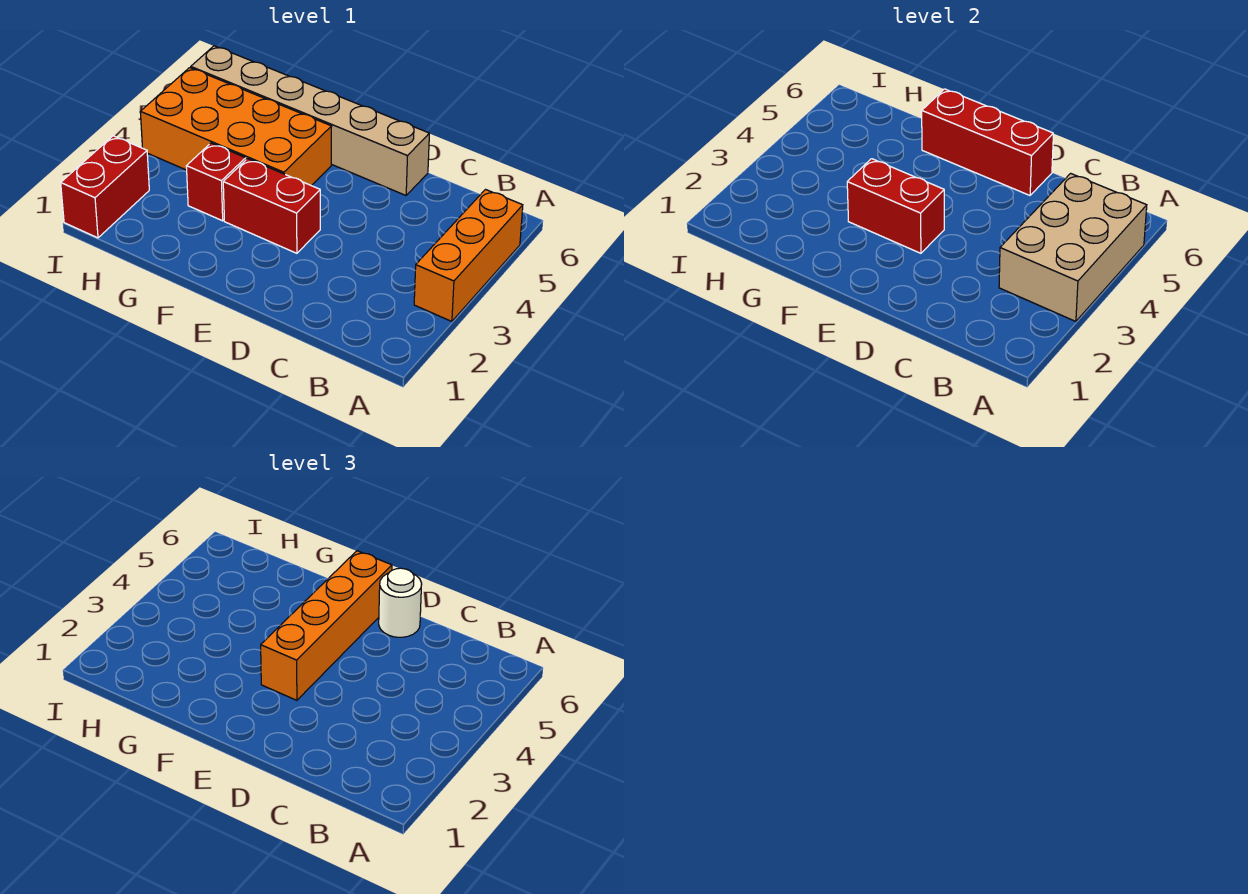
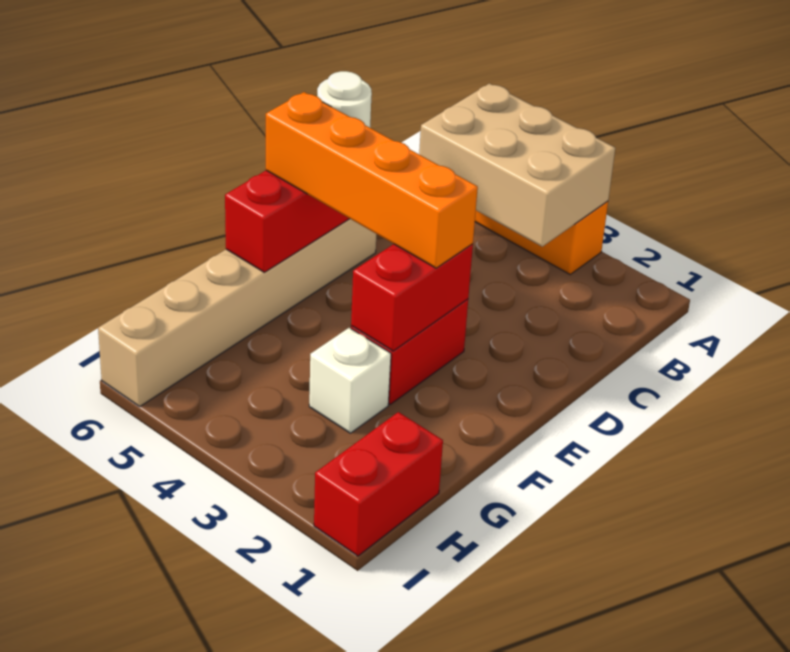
orange brick F4:I5 level 1 -> none
red brick G3 level 1 -> white brick G3 level 1
red brick I1:I2 level 1 -> red brick H1:I1 level 1

